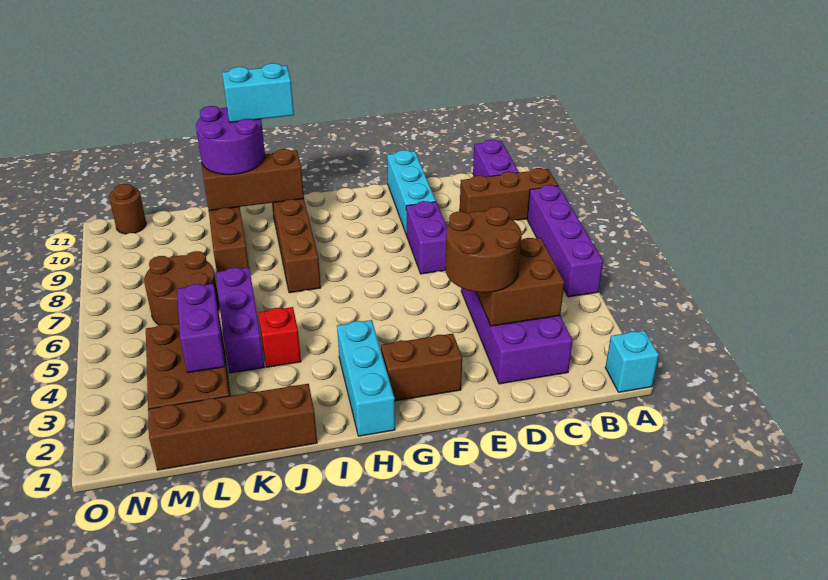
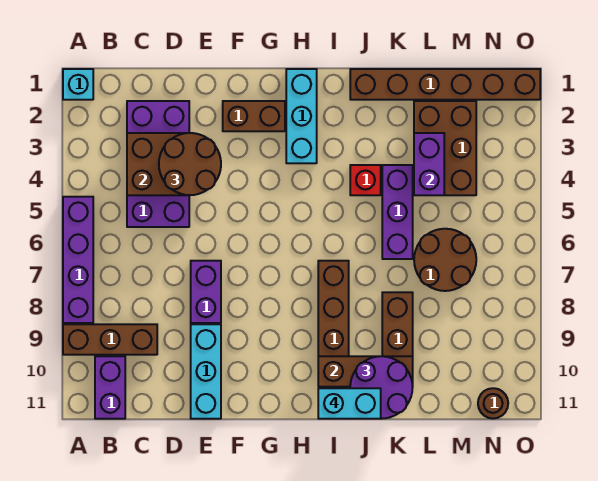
brown brick J1:M1 level 1 -> brown brick J1:O1 level 1

